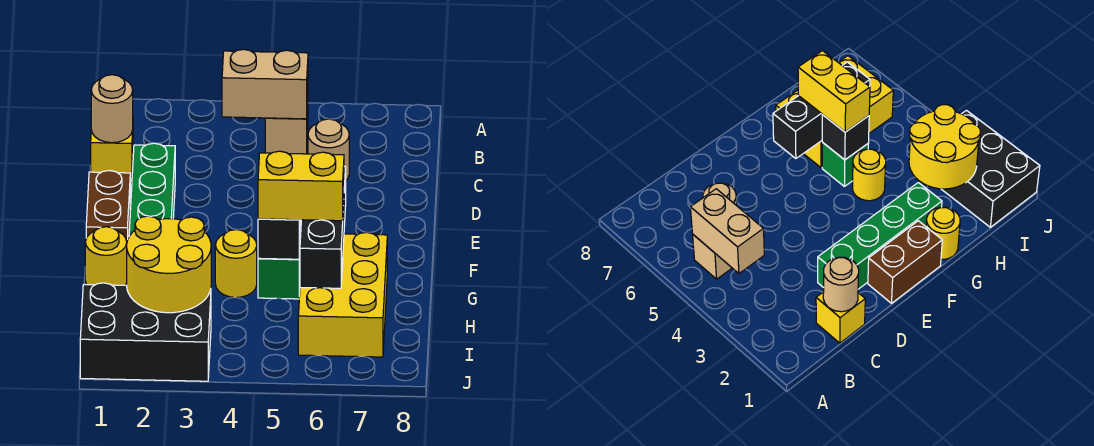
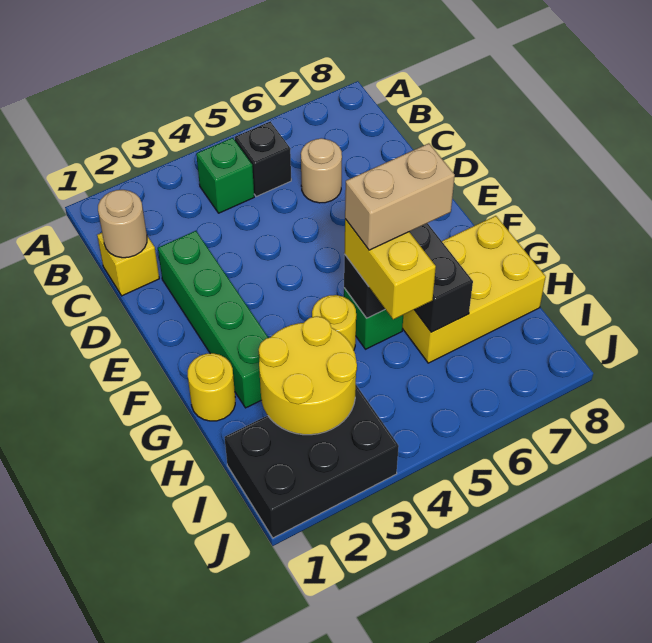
none -> green brick B4 level 1
tan brick B4:B5 level 2 -> tan brick G5:G6 level 4
tan brick B5 level 1 -> black brick B5 level 1
brown brick E1:F1 level 1 -> none
yellow brick G5:G6 level 3 -> yellow brick G5:H5 level 3
yellow brick G6:I7 level 1 -> yellow brick G6:H8 level 1

